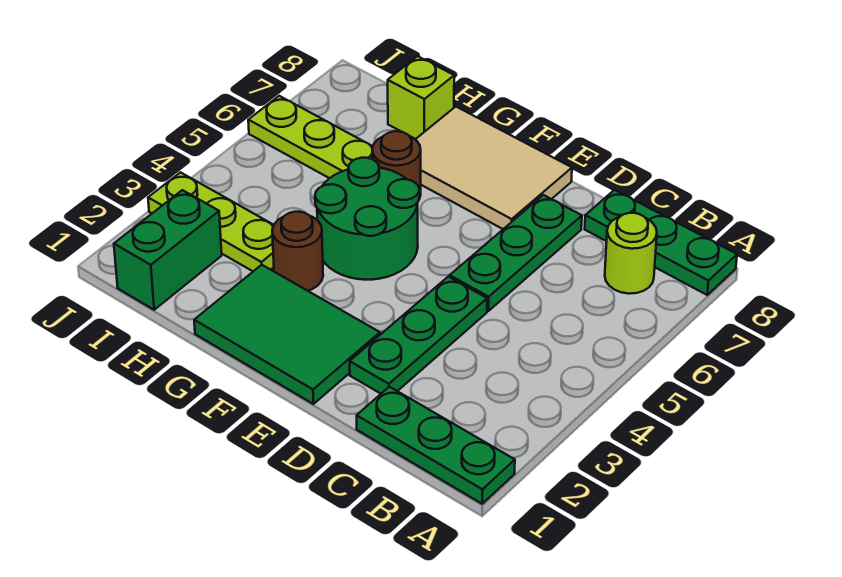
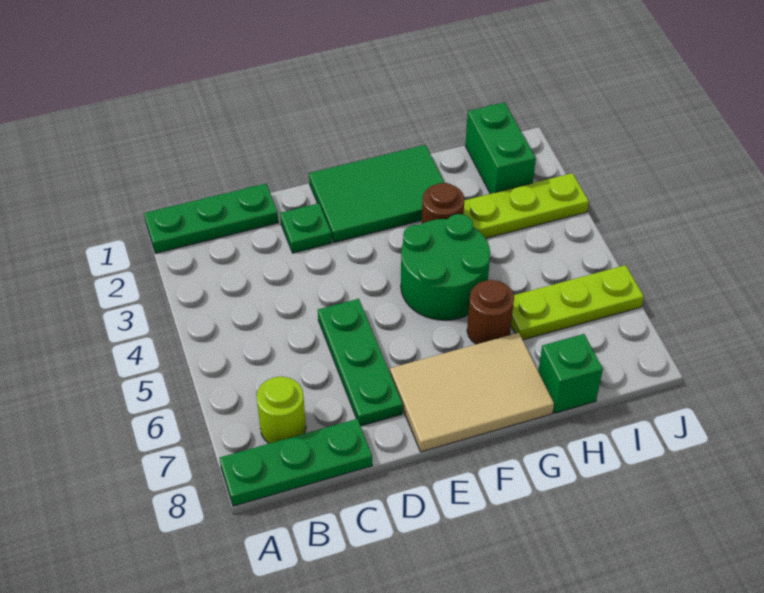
green plate D2:D4 level 1 -> green plate D2 level 1
lime brick H8 level 1 -> green brick H8 level 1

